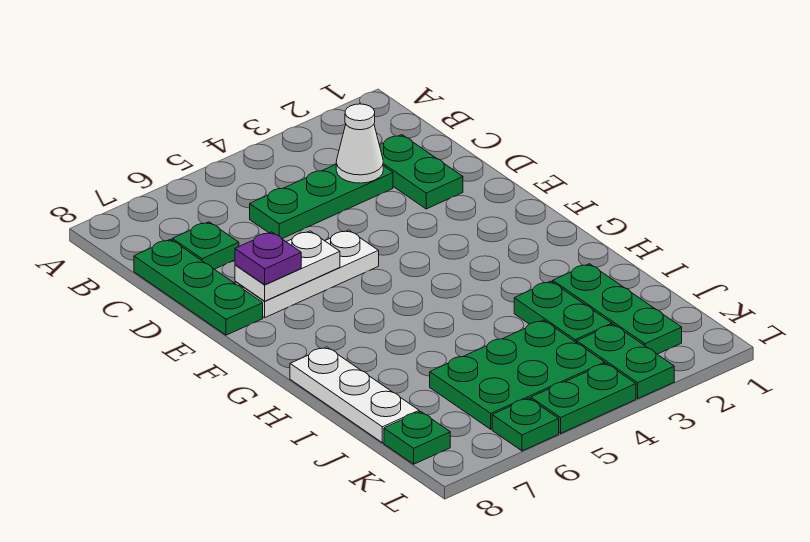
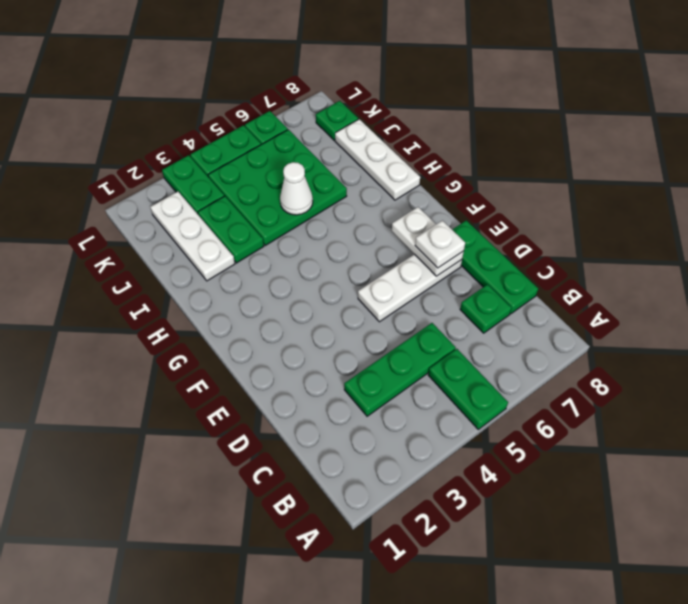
green plate C2:D2 level 1 -> green plate A5:B5 level 1
white cone C3 level 2 -> white cone I5 level 2
white plate E6:E7 level 2 -> white plate E7:F7 level 2
purple plate E7 level 3 -> white plate E7 level 3
green plate I2:K2 level 1 -> white plate I2:K2 level 1
green plate J4:K6 level 1 -> green plate I4:K6 level 1

